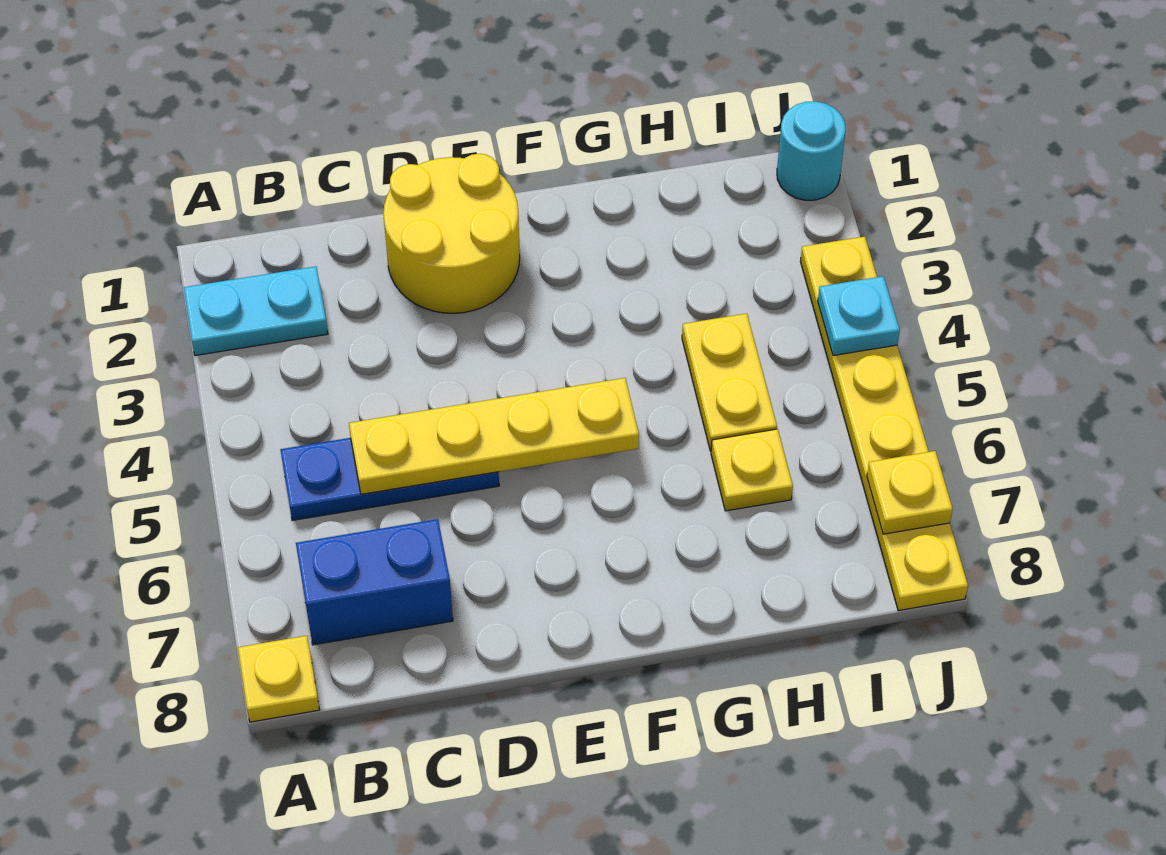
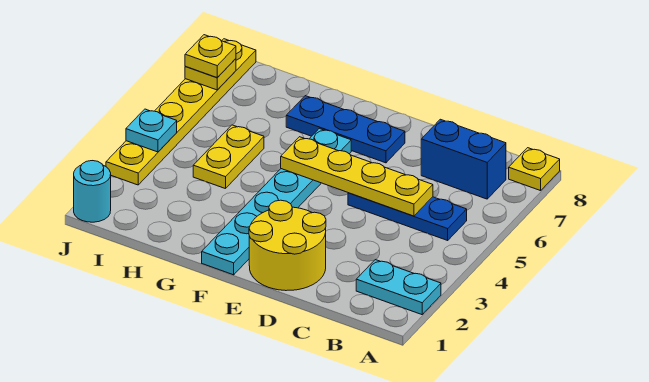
none -> blue plate E7:G7 level 1
none -> cyan plate F1:F6 level 1
yellow plate H6 level 1 -> yellow plate J7 level 3

